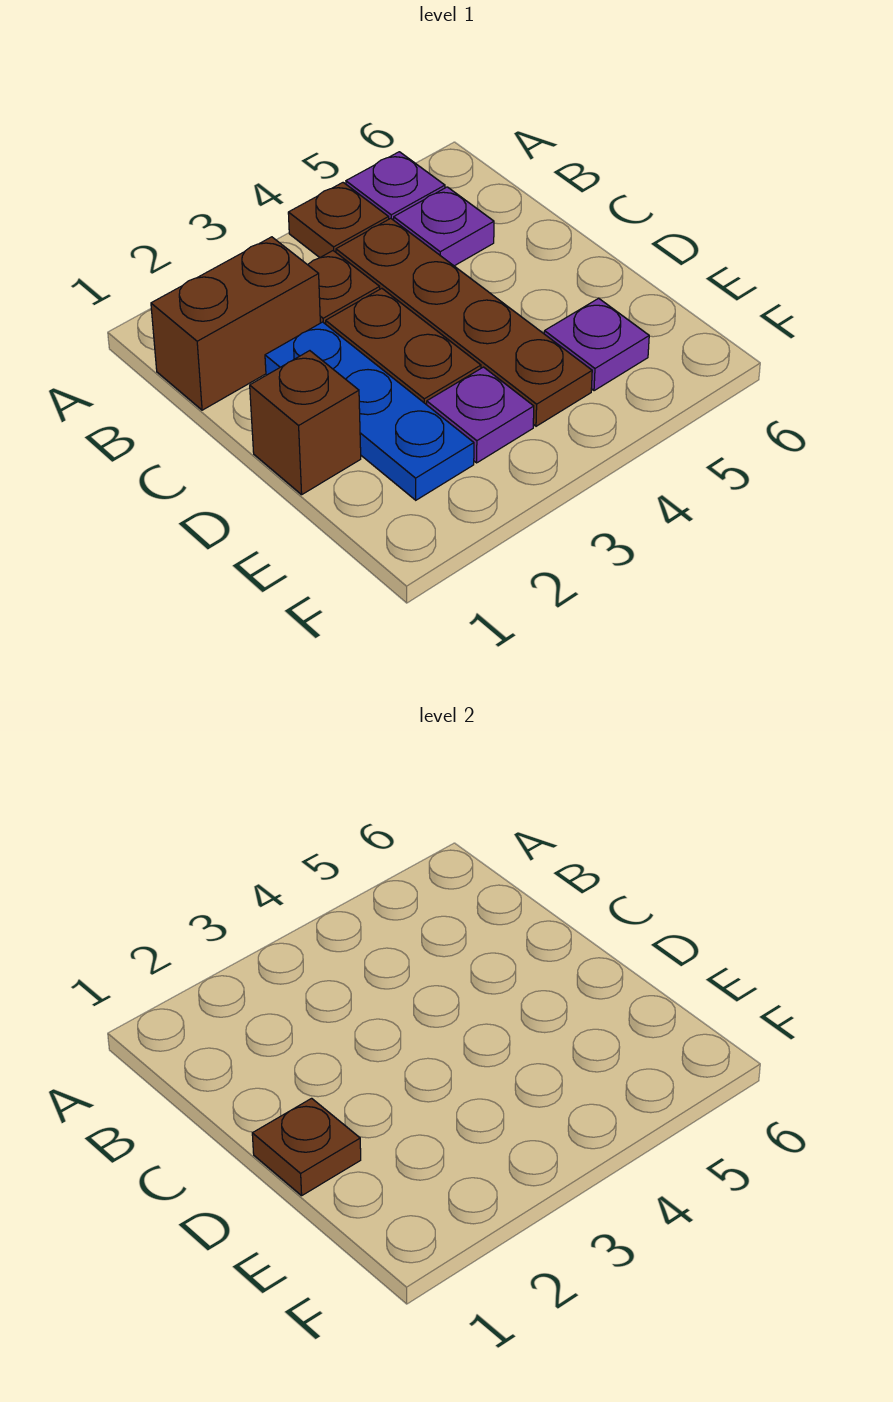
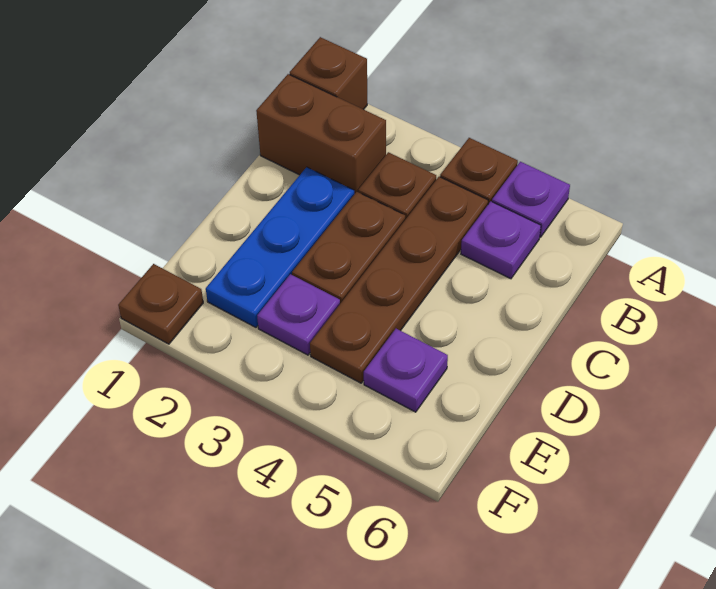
brown brick D1 level 1 -> brown brick A1 level 1
brown plate D1 level 2 -> brown plate F1 level 1

